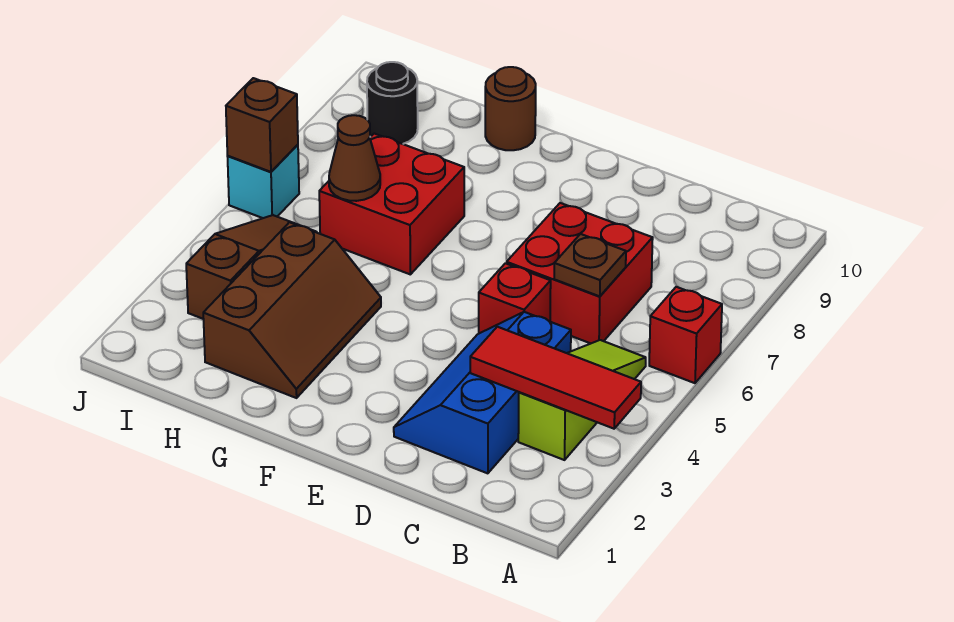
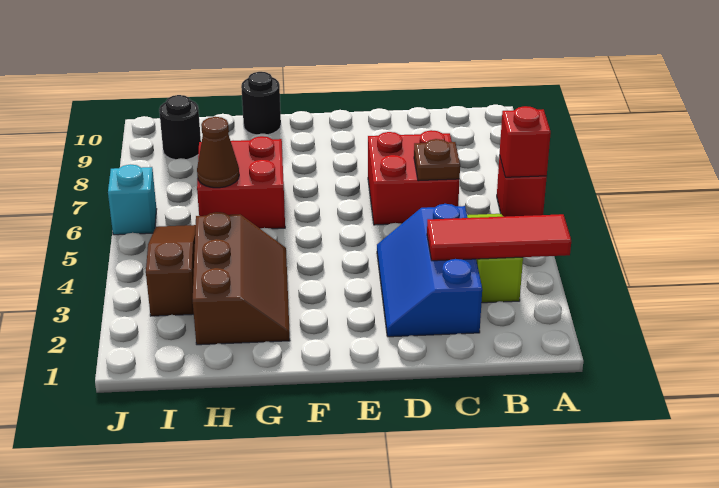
red brick D5 level 1 -> red brick A6 level 2
brown round brick G10 level 1 -> black round brick G10 level 1
brown brick J6 level 2 -> none

